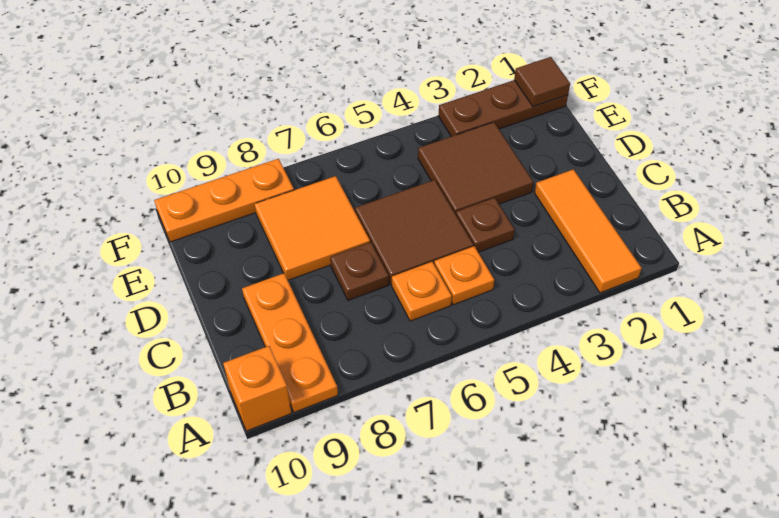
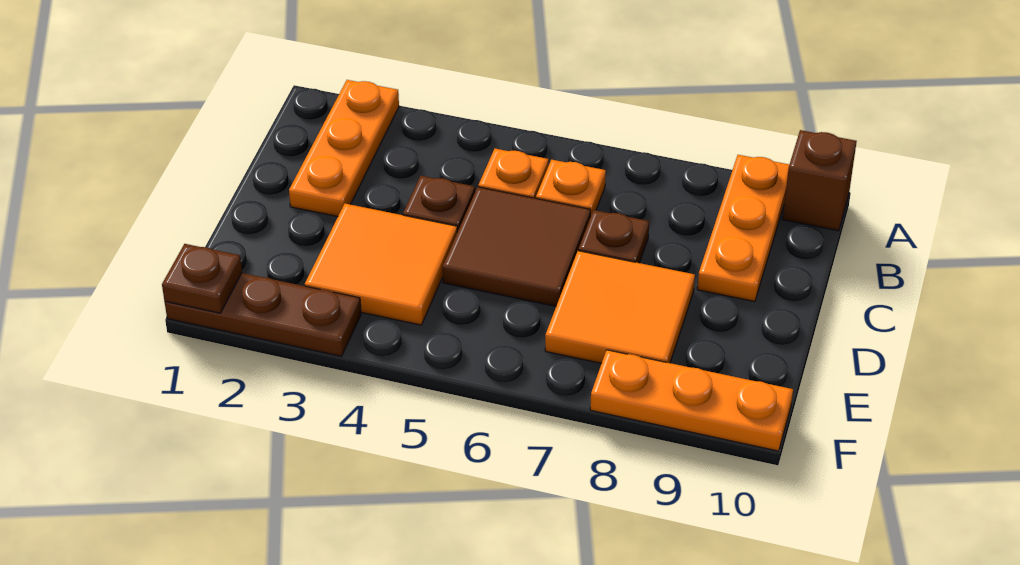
orange tile A2:C2 level 1 -> orange plate A2:C2 level 1
orange brick A10 level 1 -> brown brick A10 level 1
brown tile D3:E4 level 1 -> orange tile D3:E4 level 1
brown tile F1 level 2 -> brown plate F1 level 2

